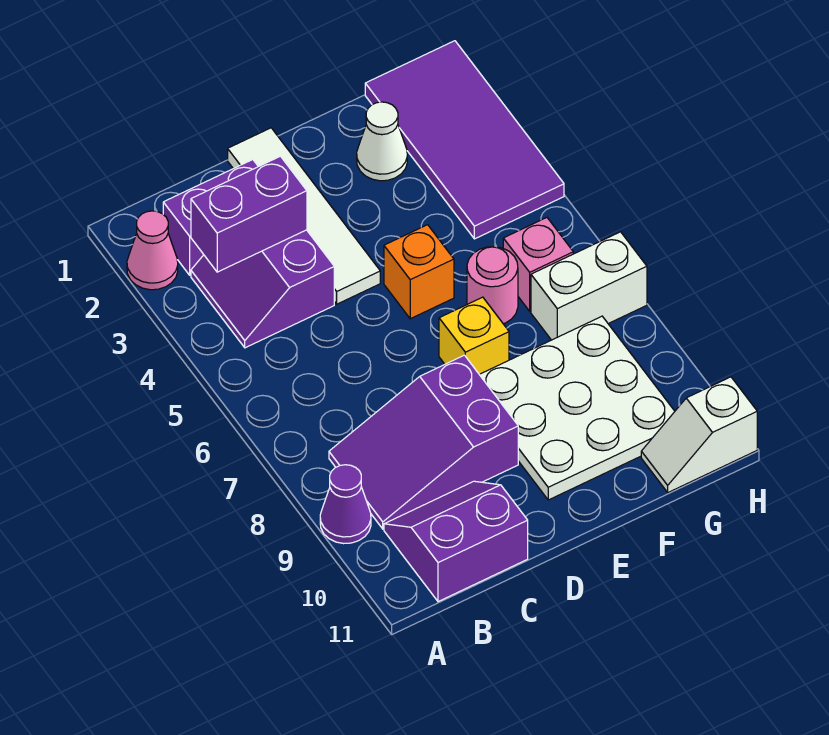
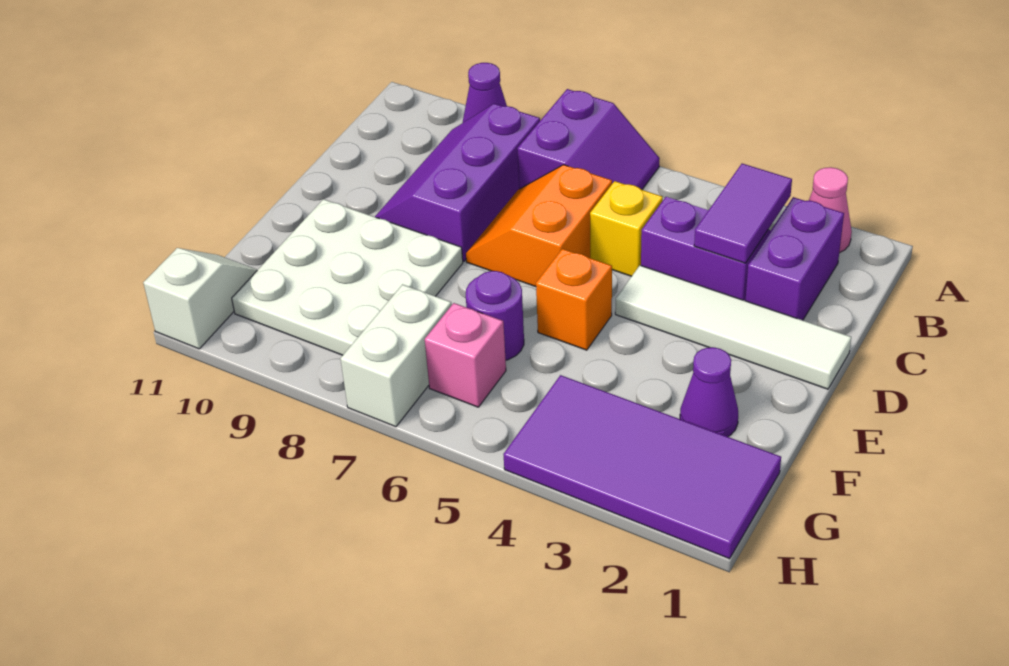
purple brick B3:C3 level 2 -> purple tile B3:C3 level 2
purple slope B8:D9 level 1 top D -> purple slope B8:D9 level 1 top 8
purple slope B10:C11 level 1 top 11 -> purple slope A6:B7 level 1 top 7
none -> orange slope C6:D7 level 1 top 6
yellow brick E7 level 1 -> yellow brick C5 level 1
white cone F2 level 1 -> purple cone F2 level 1
pink round brick F6 level 1 -> purple round brick F6 level 1

